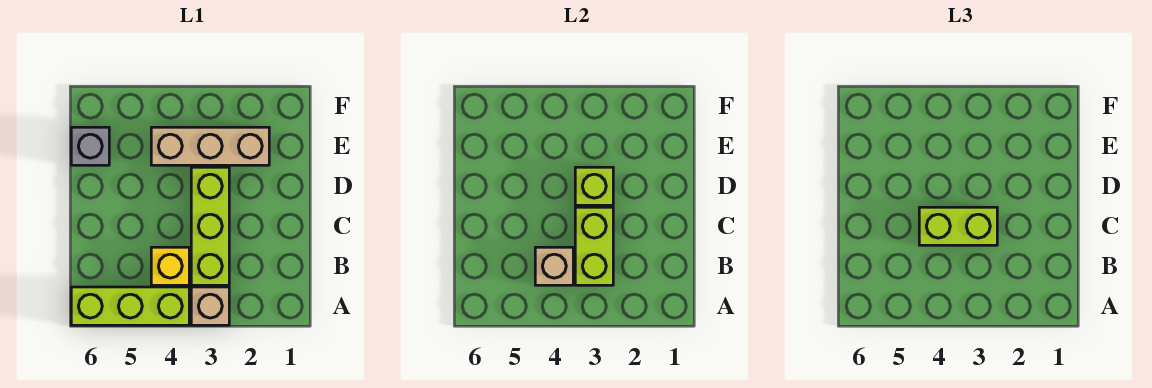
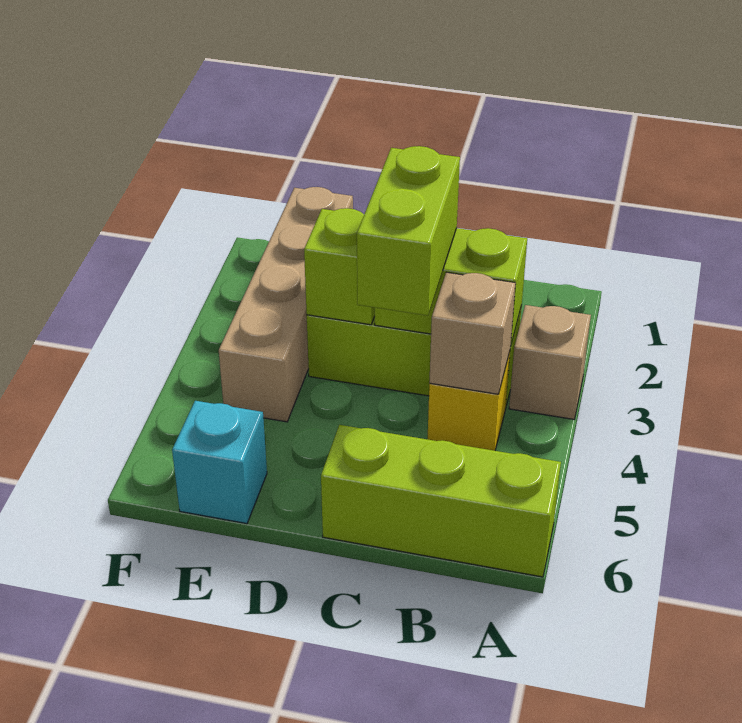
lime brick A4:A6 level 1 -> lime brick A6:C6 level 1
tan brick E2:E4 level 1 -> tan brick E1:E4 level 1
grey brick E6 level 1 -> cyan brick E6 level 1

